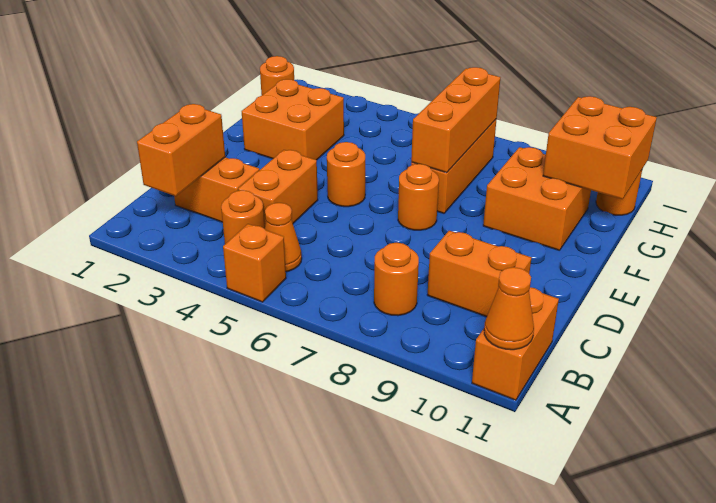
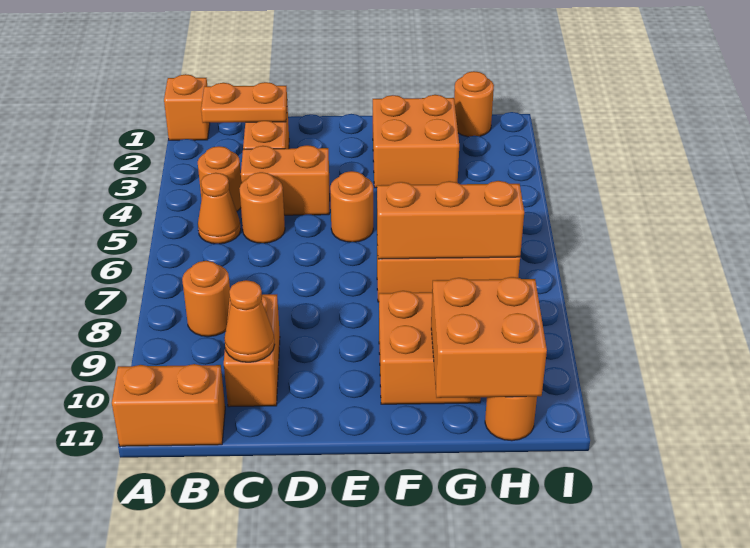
orange brick A5 level 1 -> orange brick A1 level 1
orange cone A11 level 2 -> orange cone C10 level 2
orange brick B2:C2 level 2 -> orange plate B2:C2 level 2
orange round brick E7 level 1 -> orange round brick C5 level 1

